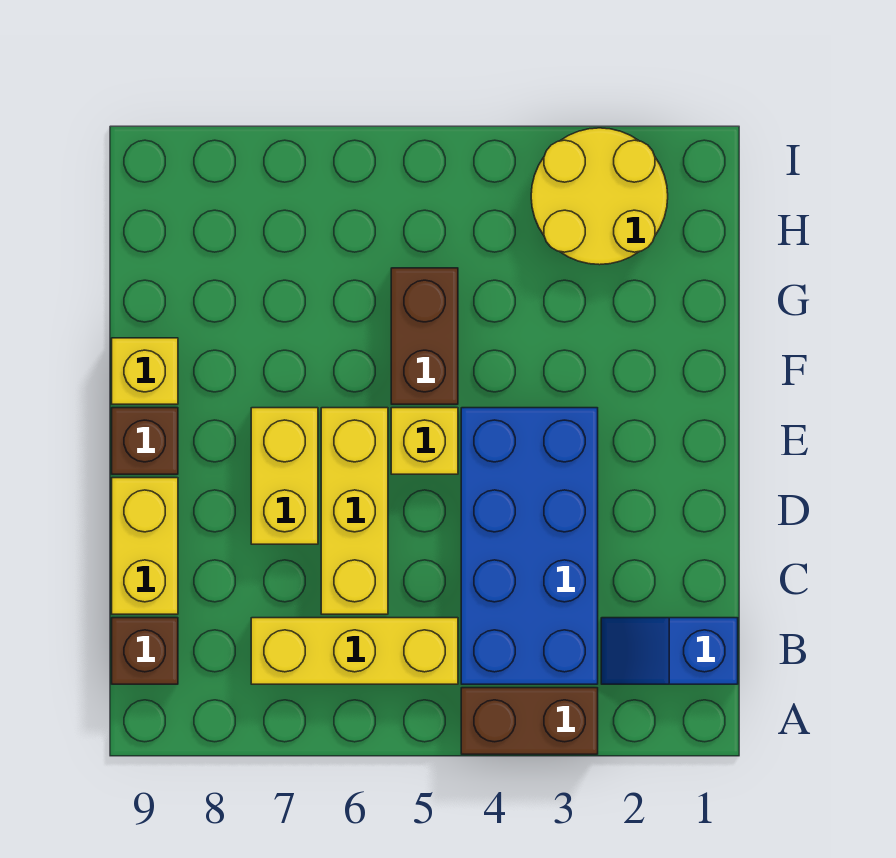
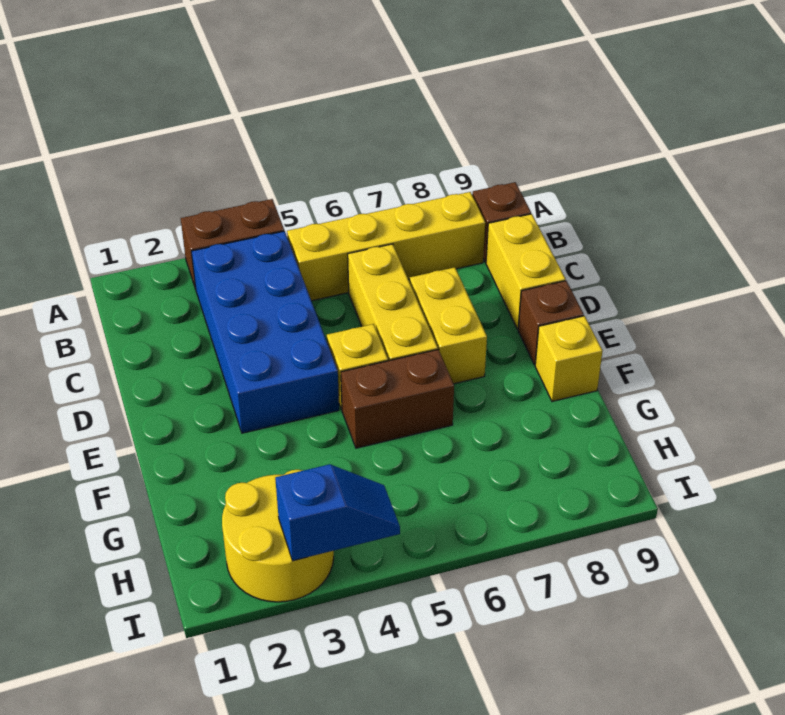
blue slope B1:B2 level 1 top 1 -> blue slope I3:I4 level 2 top 3
yellow brick B5:B7 level 1 -> yellow brick B5:B8 level 1
brown brick F5:G5 level 1 -> brown brick F5:F6 level 1

